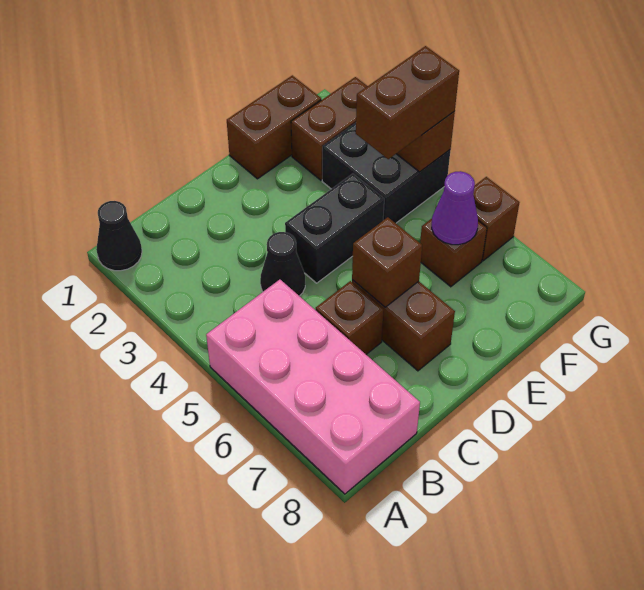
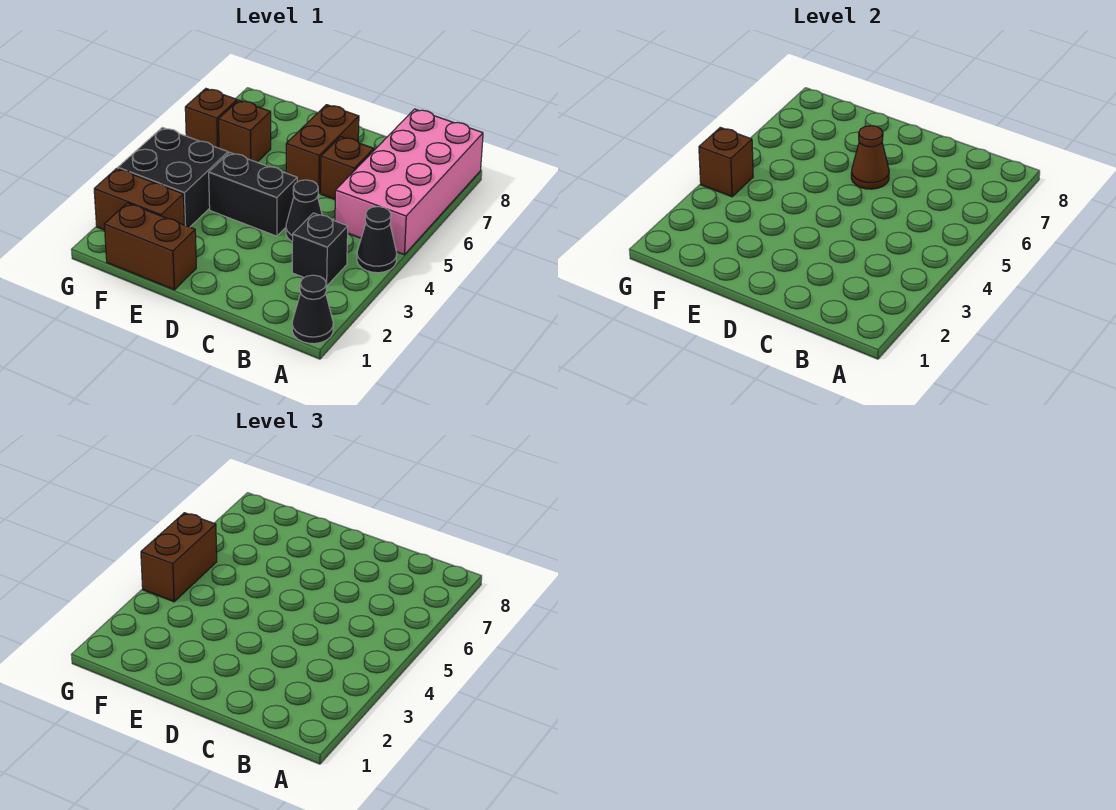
none -> black cone A4 level 1
none -> black brick B3 level 1
brown brick D6 level 2 -> brown cone D6 level 2
brown brick F4:G4 level 3 -> brown brick G4:G5 level 3
purple cone F6 level 2 -> none

